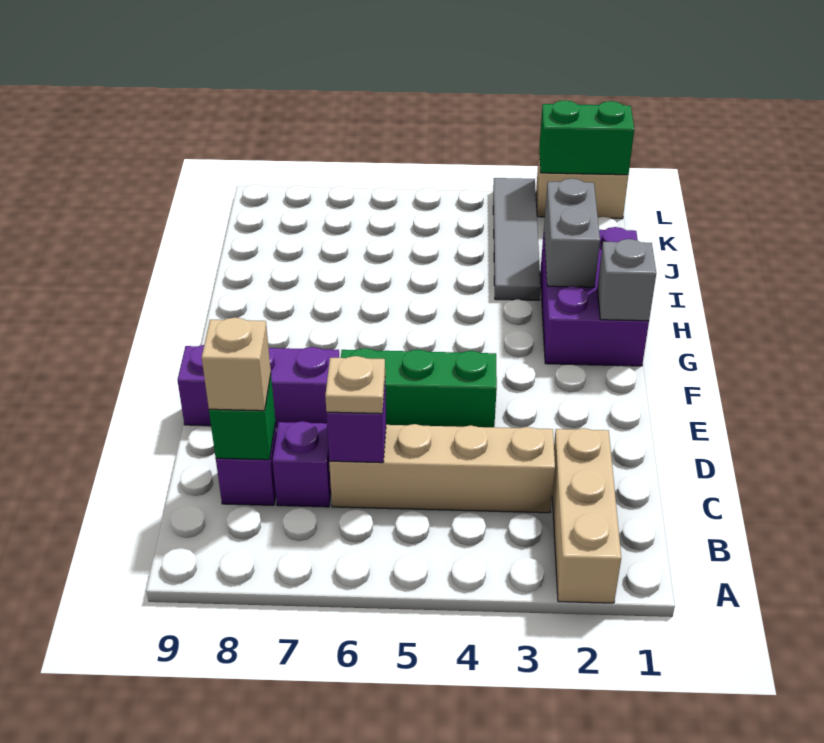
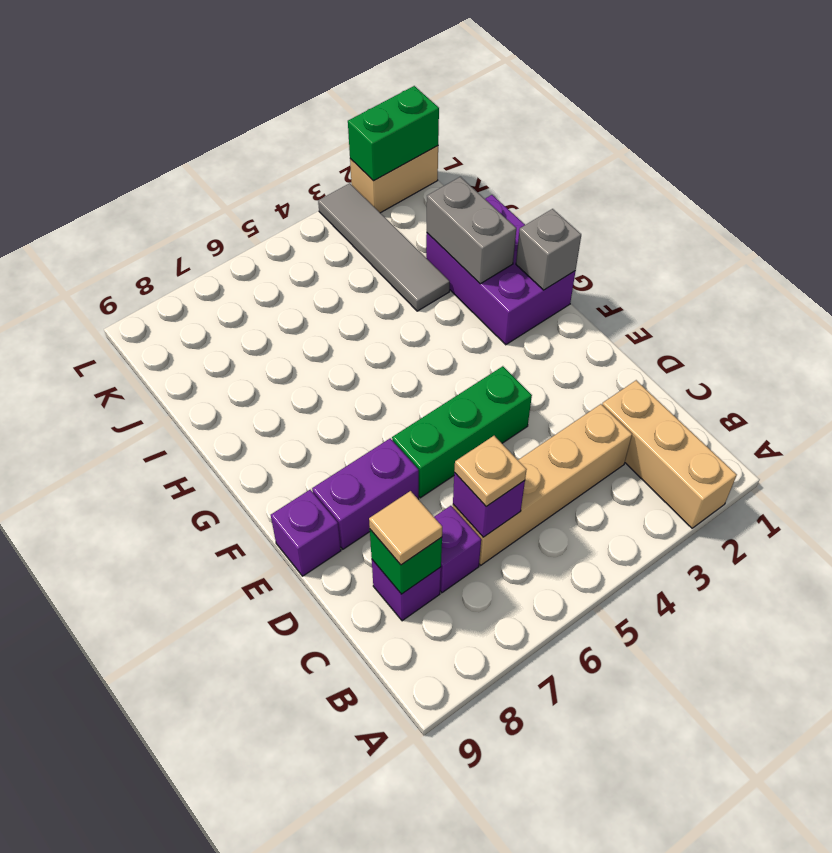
tan brick C8 level 3 -> tan tile C8 level 3

